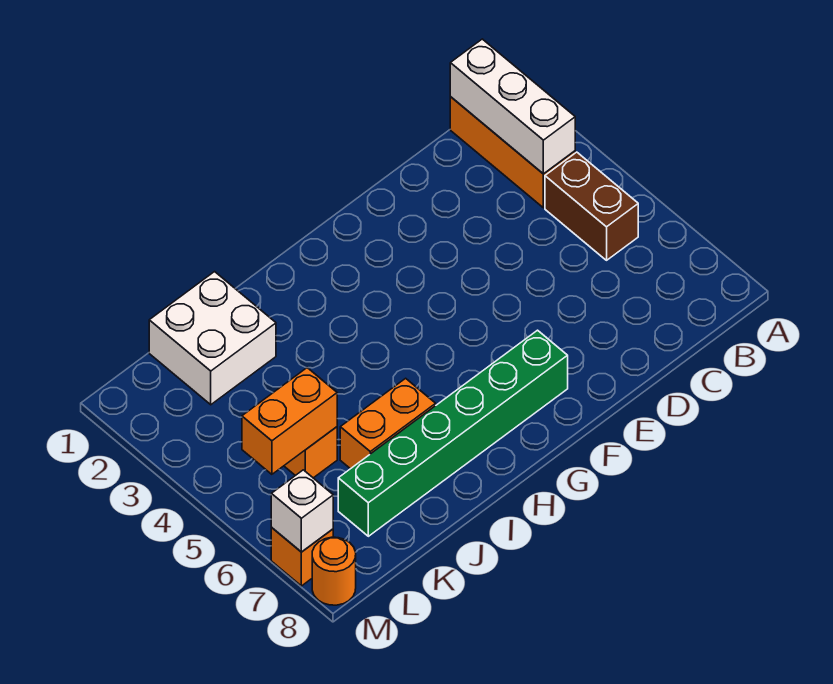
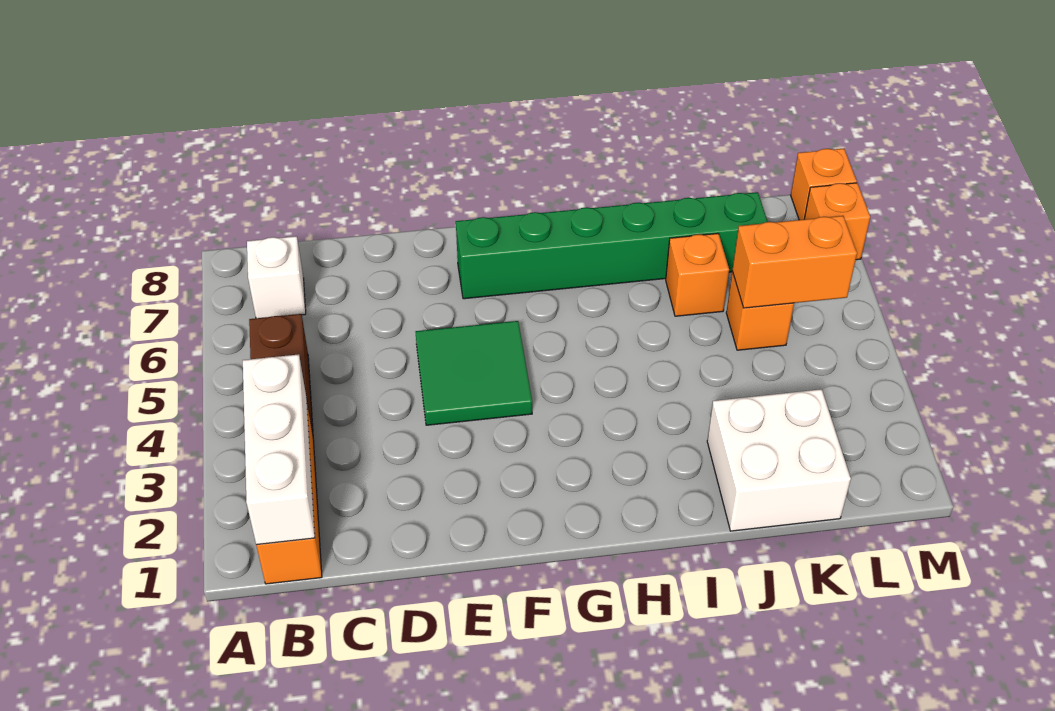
none -> green tile E4:F5 level 1
orange brick I6:J6 level 1 -> orange brick J6 level 1
white brick M7 level 2 -> white brick B7 level 1
orange round brick M8 level 1 -> orange brick M8 level 1

